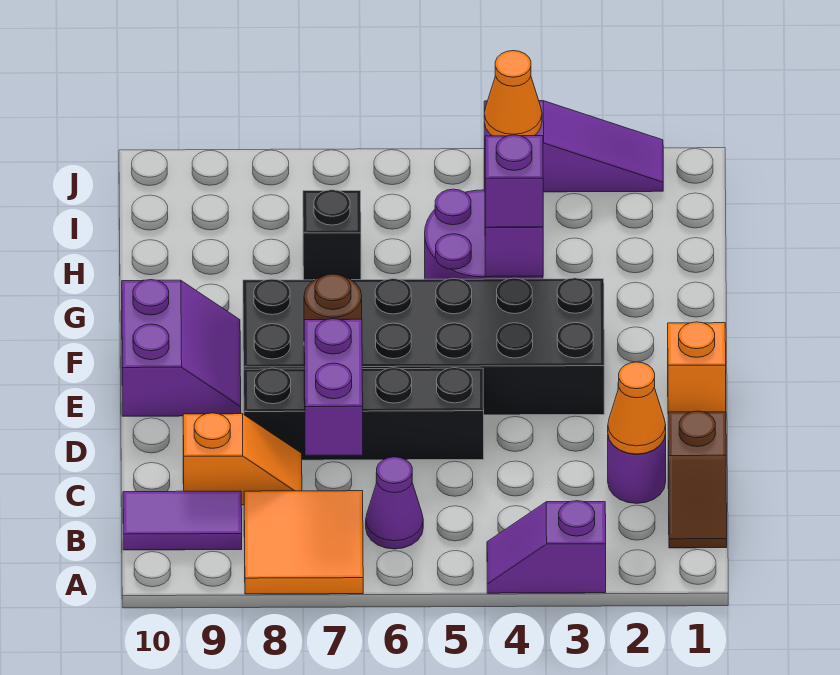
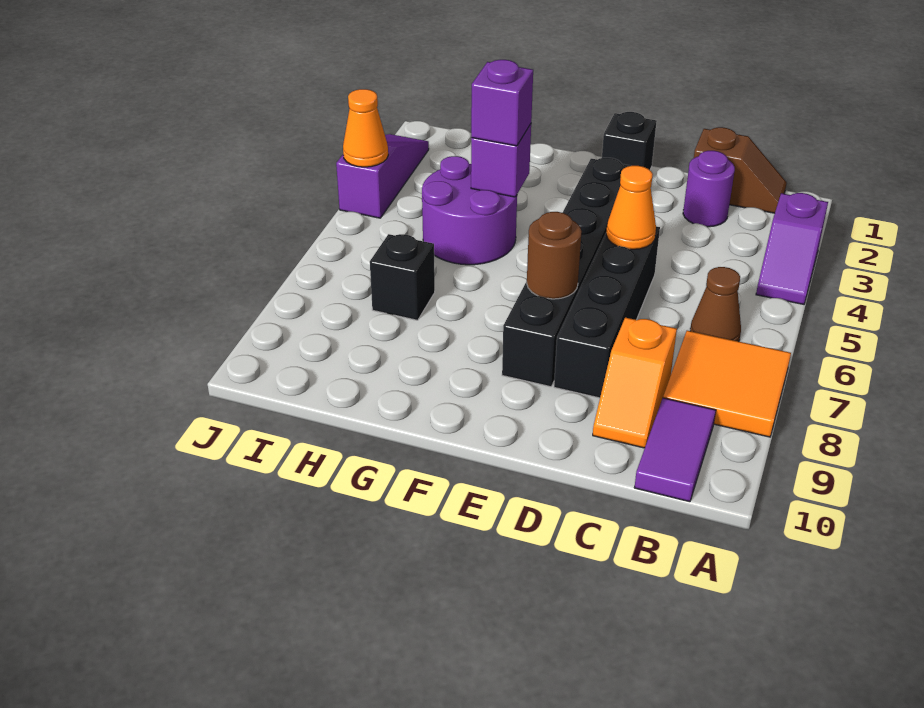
purple cone B6 level 1 -> brown cone B6 level 1
orange cone C2 level 2 -> orange cone D5 level 2
purple brick C7:D7 level 2 -> none
orange slope C8:C9 level 1 top 9 -> orange slope C8:C9 level 1 top 8
orange brick E1 level 1 -> black brick E1 level 1
black brick E3:F8 level 1 -> black brick E3:E8 level 1
purple slope E9:F10 level 1 top 10 -> none

